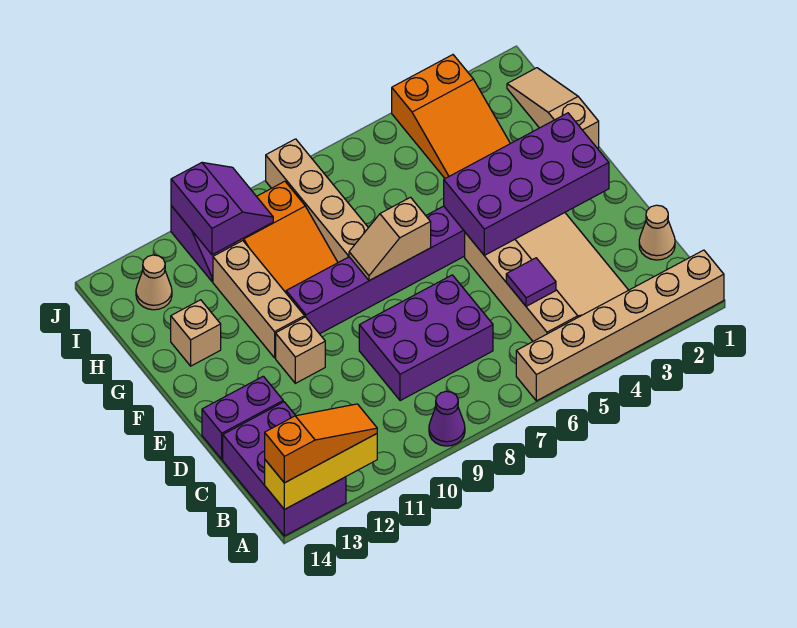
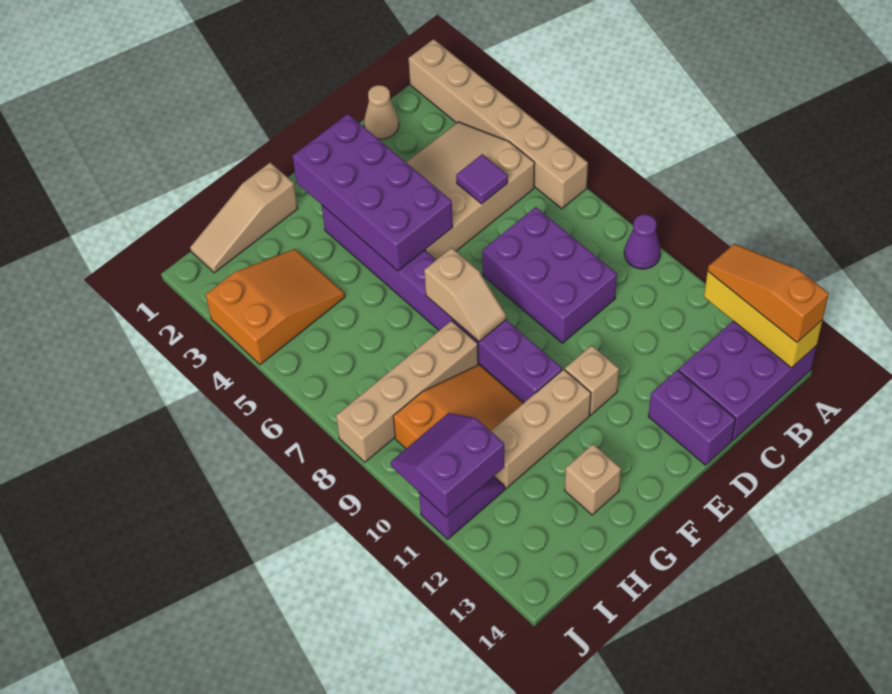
tan cone I13 level 1 -> none

